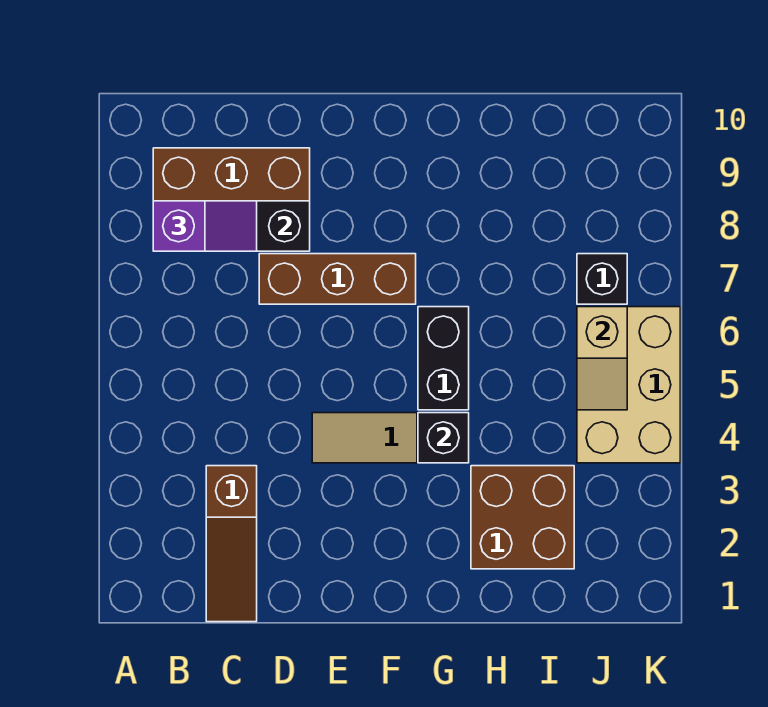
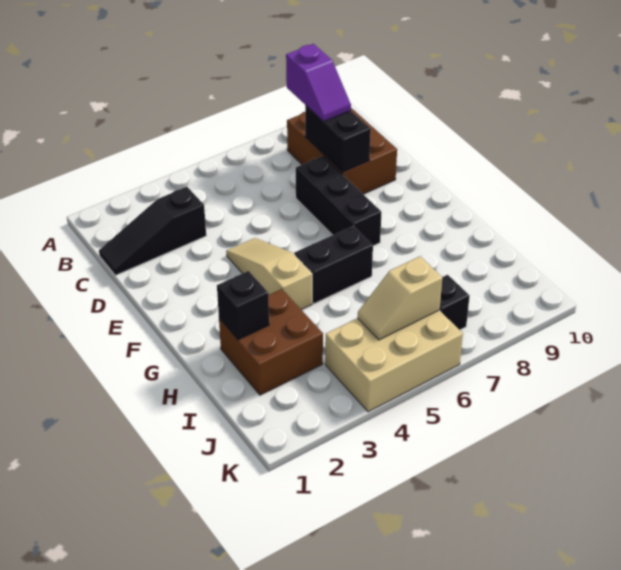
brown slope C1:C3 level 1 top 3 -> black slope C1:C3 level 1 top 3
brown brick D7:F7 level 1 -> black brick D7:F7 level 1
black brick G4 level 2 -> black brick H2 level 2

